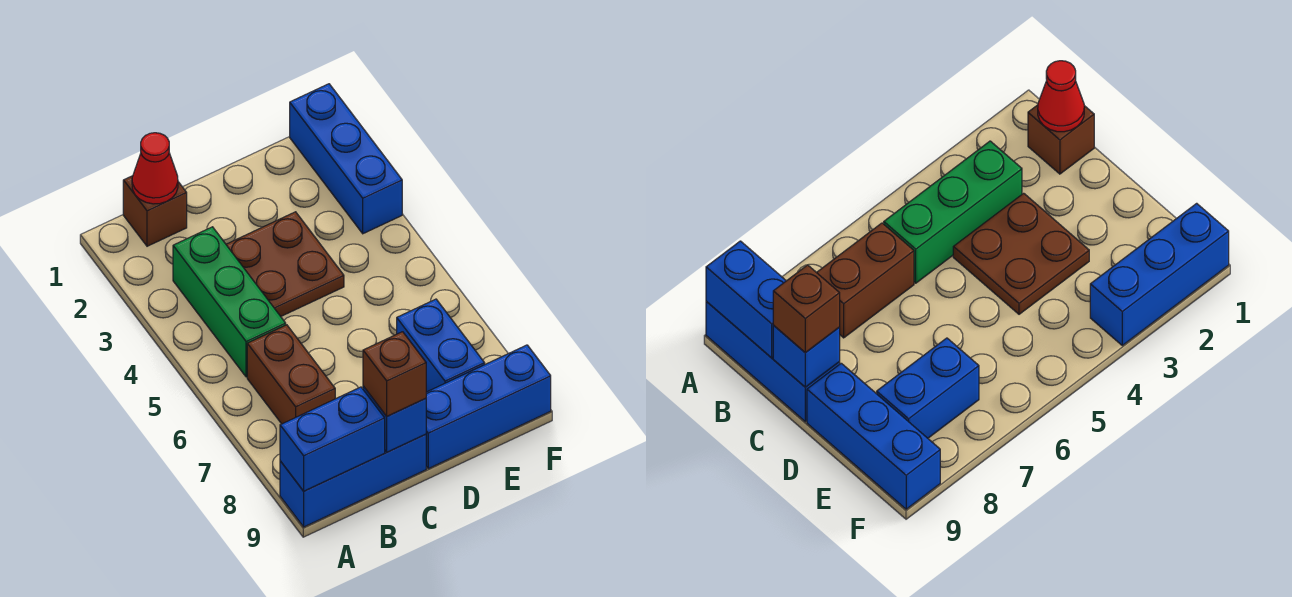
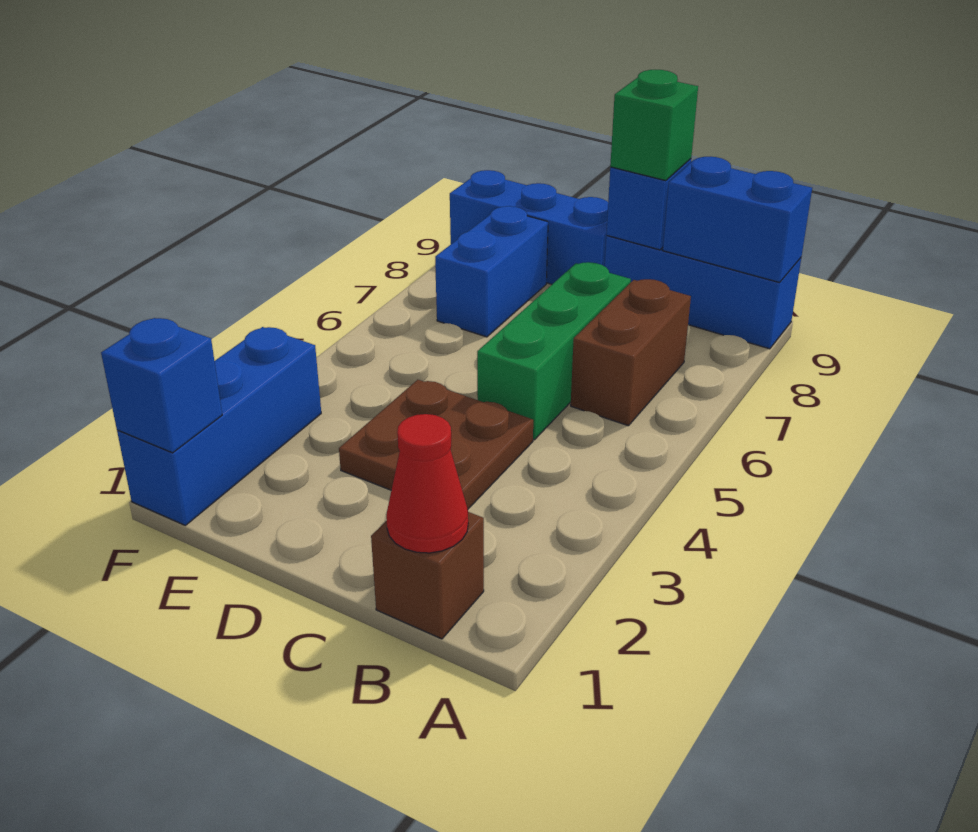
green brick B3:B5 level 1 -> green brick C5:C7 level 1
brown brick C9 level 3 -> green brick C9 level 3
none -> blue brick F1 level 2

